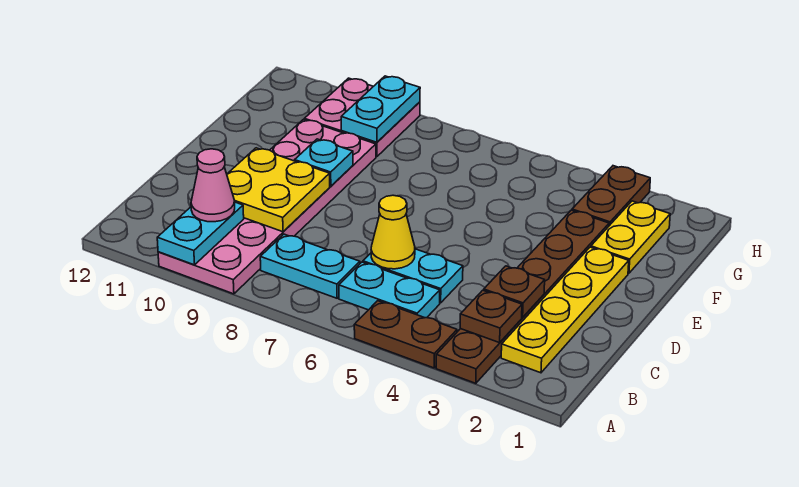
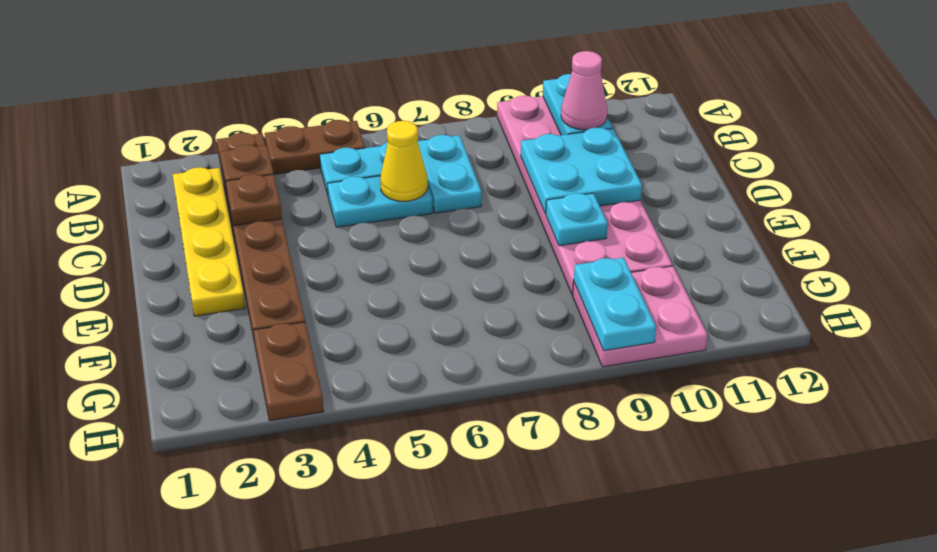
cyan plate B7:B8 level 1 -> cyan plate B7:C7 level 1
yellow plate C9:D10 level 2 -> cyan plate C9:D10 level 2
yellow plate F2:G2 level 1 -> none

